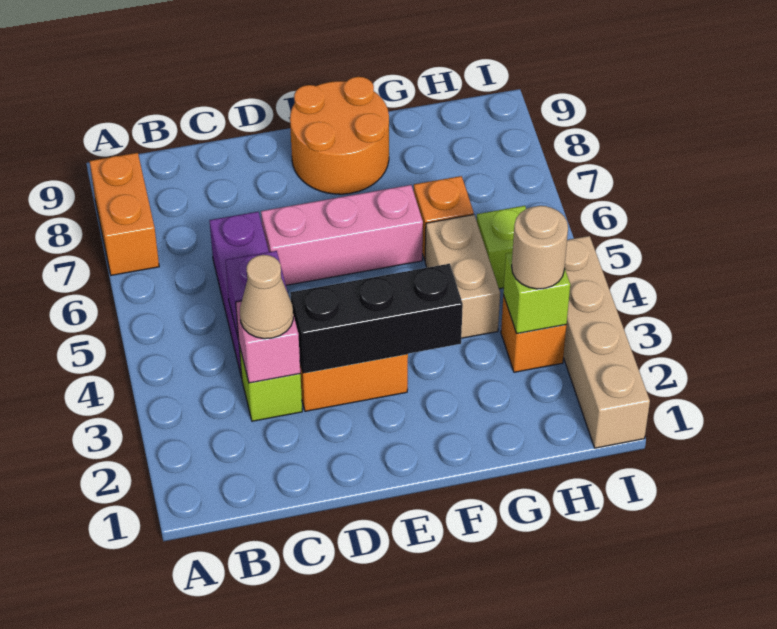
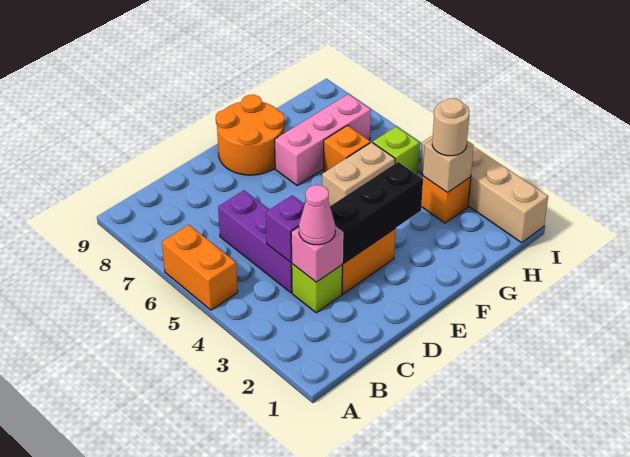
orange brick A7:A8 level 1 -> orange brick A5:A6 level 1
tan cone C3 level 3 -> pink cone C3 level 3
pink brick D6:F6 level 1 -> pink brick F7:H7 level 1
tan brick G4:G5 level 1 -> tan brick F5:G5 level 1
lime brick H3 level 2 -> tan brick H3 level 2

